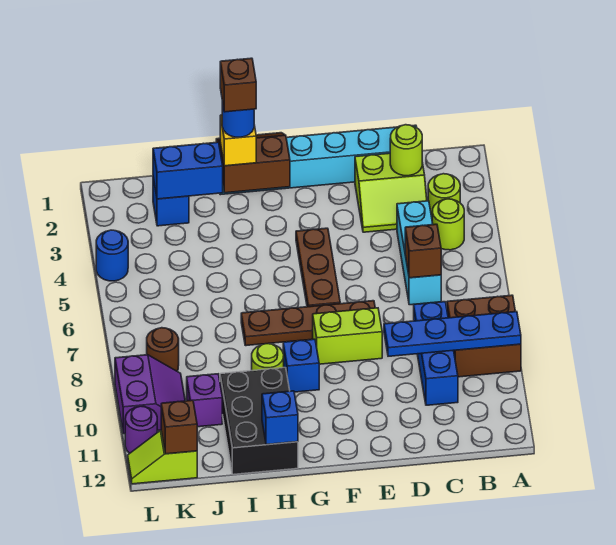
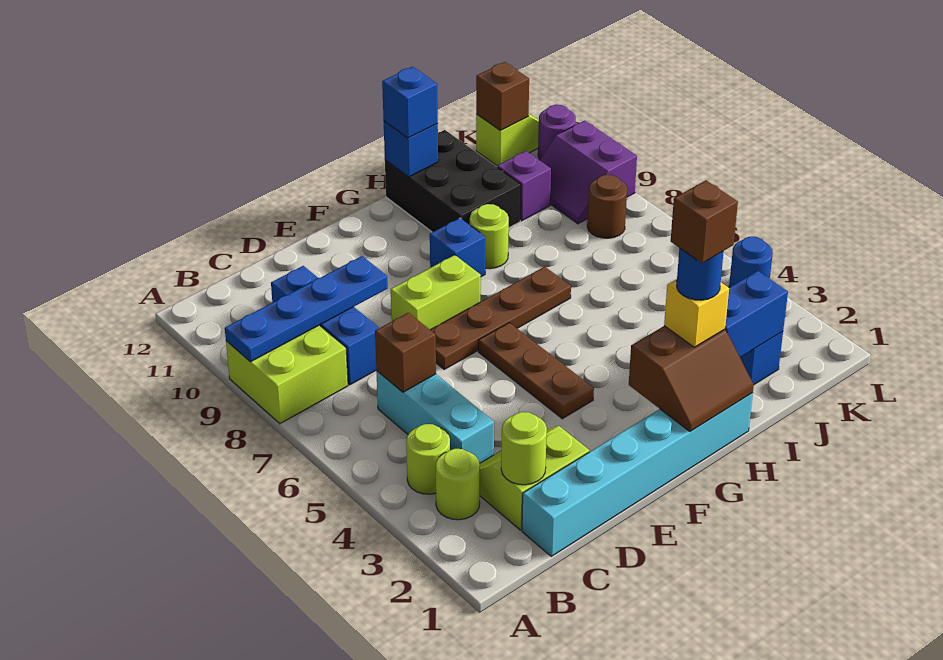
brown brick A8:B9 level 1 -> lime brick A8:B9 level 1
none -> blue brick H12 level 3

